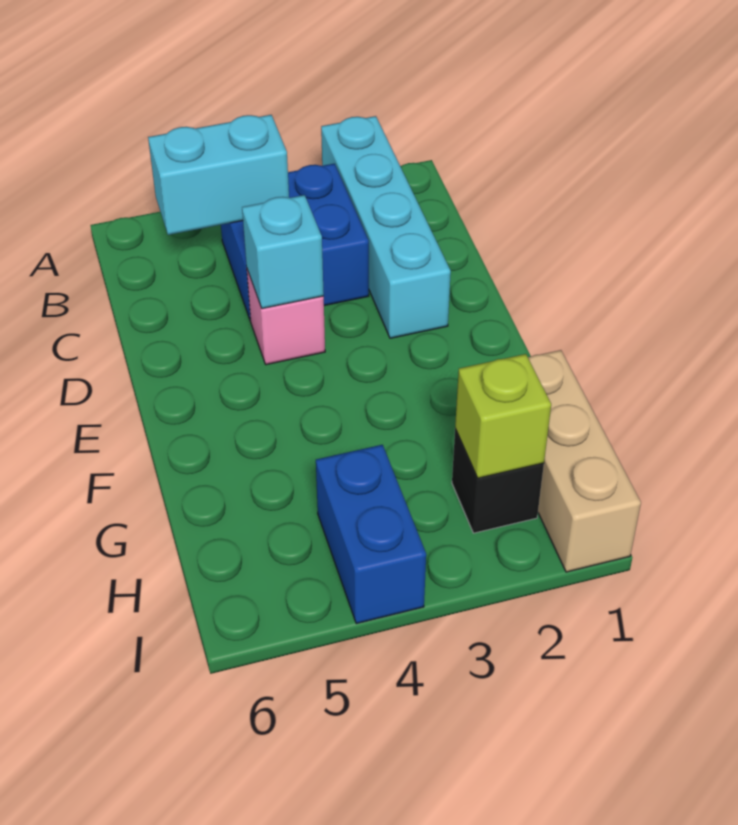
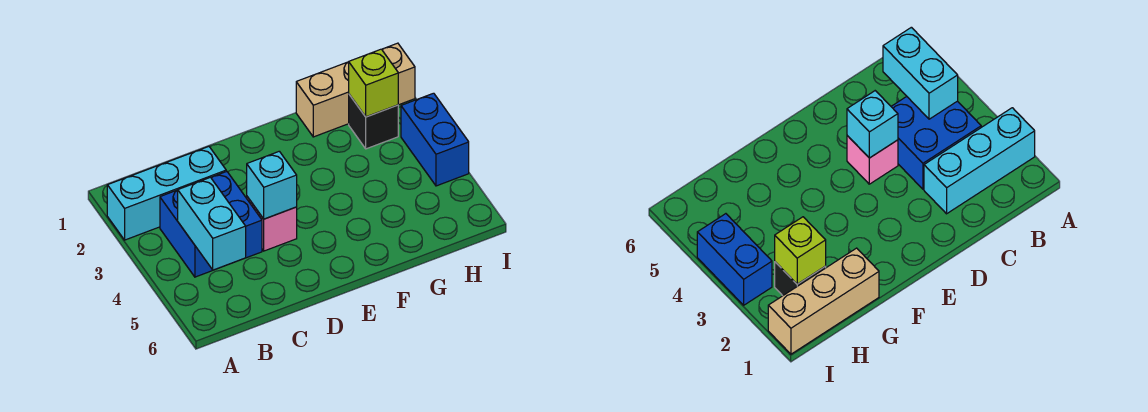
cyan brick A2:D2 level 1 -> cyan brick A2:C2 level 1
blue brick H4:I4 level 1 -> blue brick I3:I4 level 1

